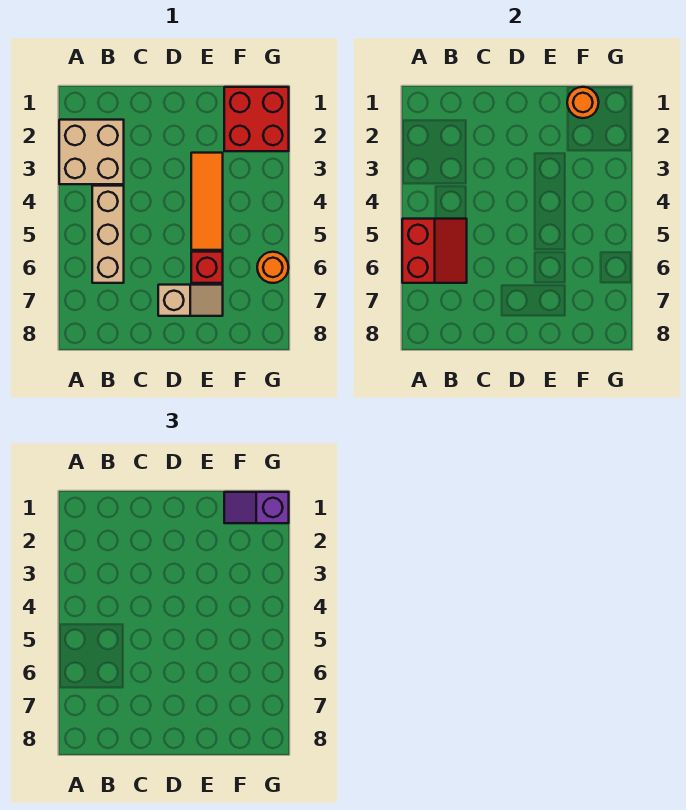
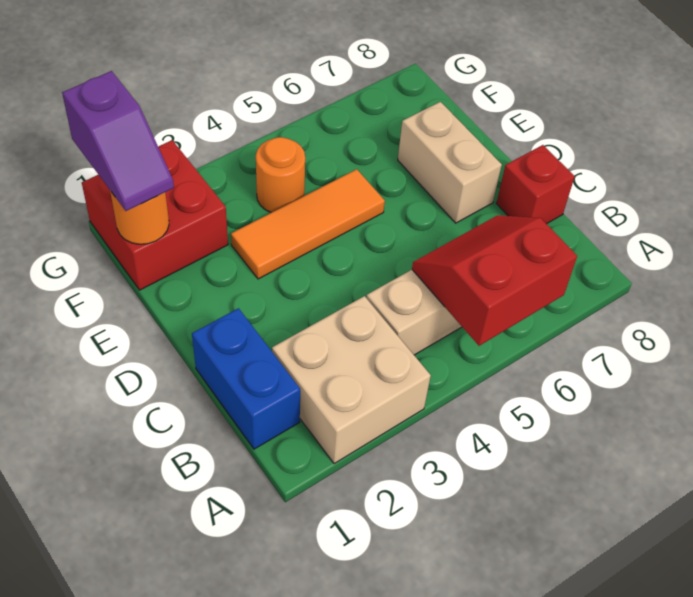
none -> blue brick B1:C1 level 1
tan slope D7:E7 level 1 top D -> tan brick D7:E7 level 1
red brick E6 level 1 -> red brick C8 level 1
orange round brick G6 level 1 -> orange round brick F4 level 1

